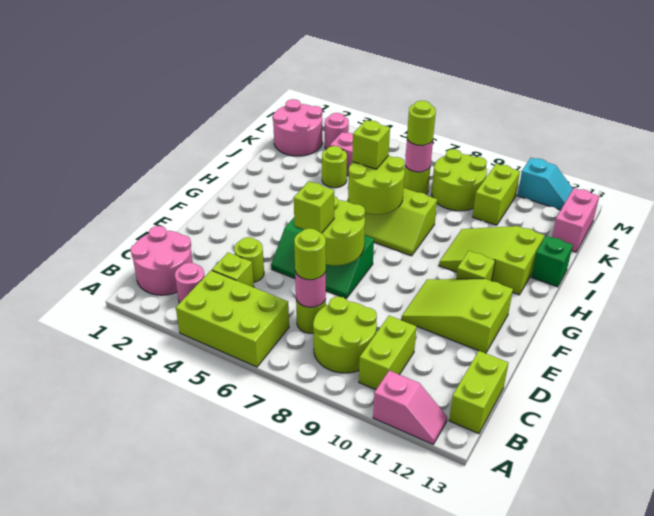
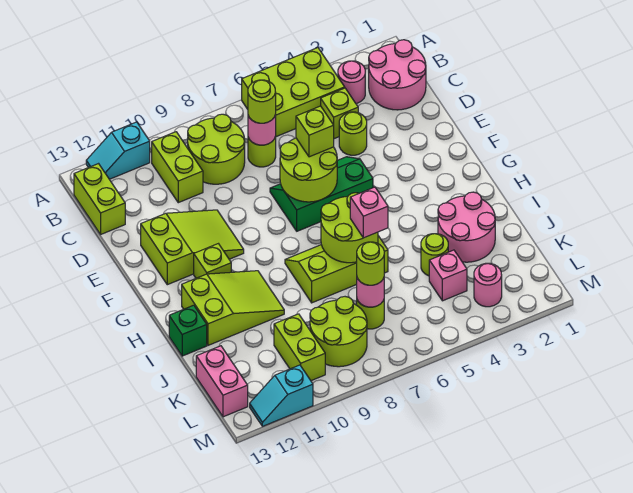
pink slope A11:A12 level 1 top 11 -> cyan slope A11:A12 level 1 top 11
lime brick I6 level 3 -> pink brick I6 level 3
pink round brick K1:L2 level 1 -> pink round brick I2:J3 level 1

